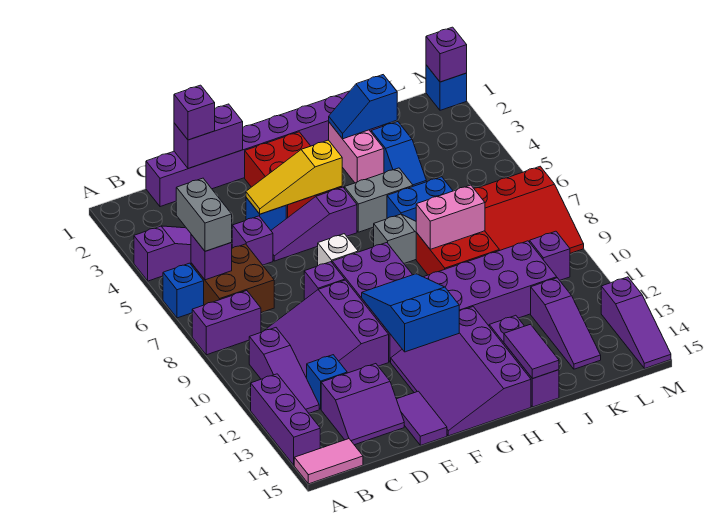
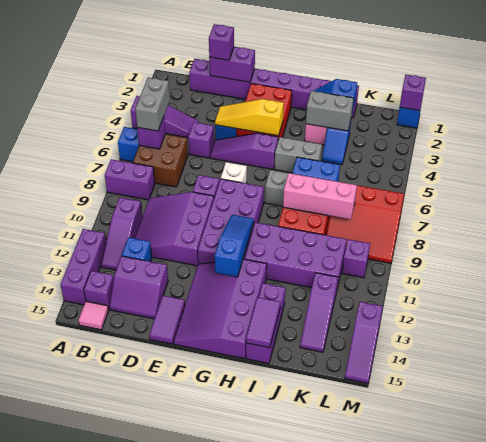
pink tile A15:B15 level 1 -> pink tile B15 level 1
none -> purple brick B14 level 1
blue slope F10:G12 level 2 top 12 -> blue slope G10:G12 level 2 top 12
none -> grey brick I3:J3 level 2
pink brick I8:J8 level 2 -> pink brick I8:K8 level 2

